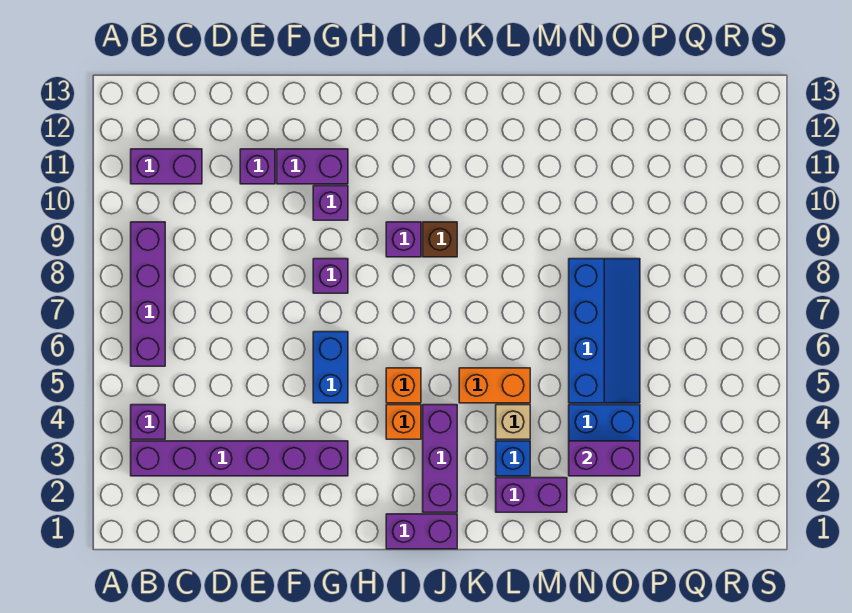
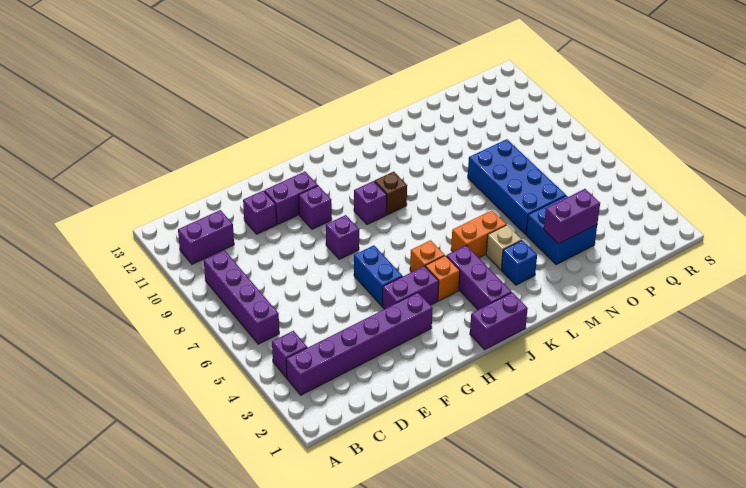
purple brick L2:M2 level 1 -> purple brick G4:H4 level 1
blue slope N5:O8 level 1 top N -> blue brick N5:O8 level 1

